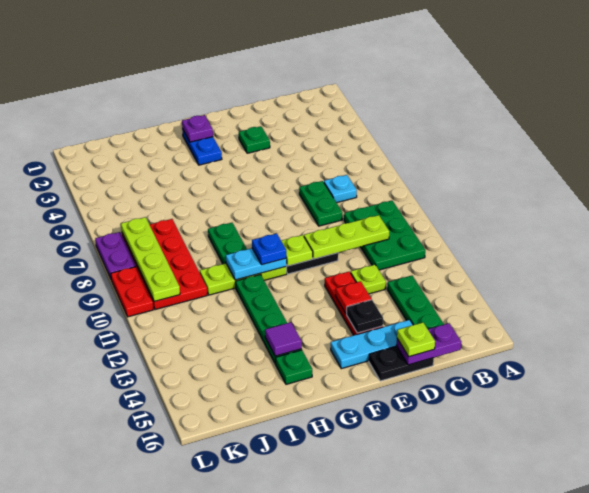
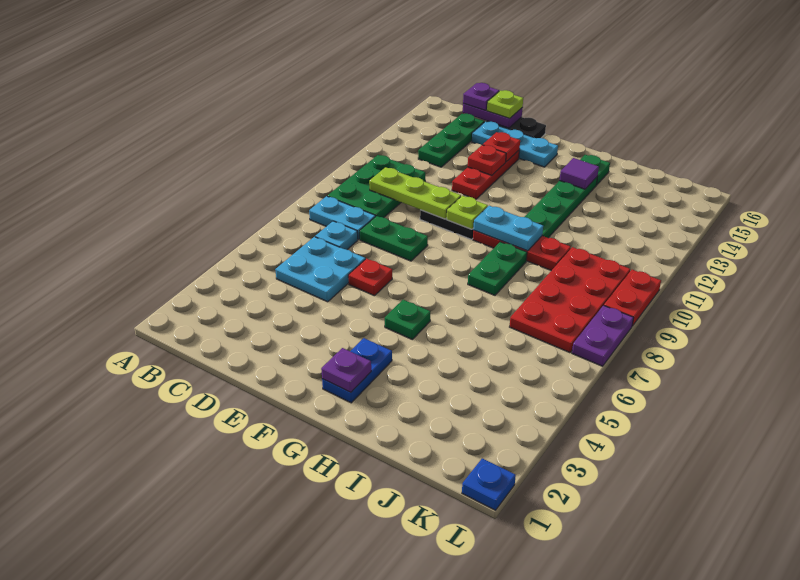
none -> cyan plate B8:C8 level 1
none -> cyan plate C5:D6 level 1
none -> purple plate C16 level 3
green plate D7:D8 level 1 -> green plate D8:E8 level 1
lime plate D12 level 1 -> none
green plate E3 level 1 -> green plate G5 level 1
none -> red plate E6 level 1
black plate E14 level 2 -> red plate E14 level 2
lime plate G10:I10 level 1 -> red plate G10:I10 level 1
blue plate G10 level 3 -> blue plate L1 level 1
lime plate K7:K10 level 2 -> none

